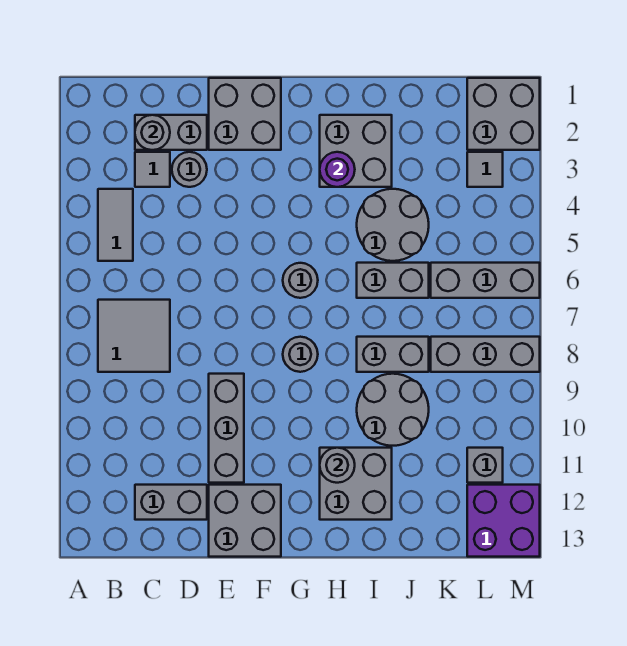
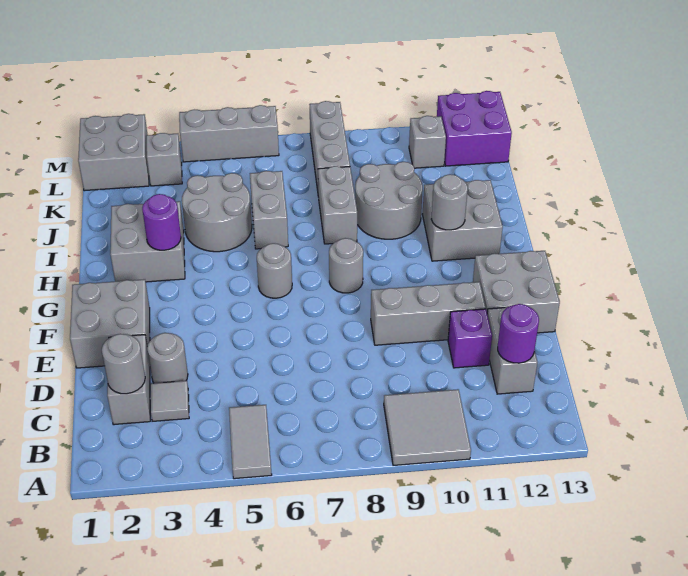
grey tile B4:B5 level 1 -> grey tile A5:B5 level 1
grey tile B7:C8 level 1 -> grey tile A9:B10 level 1
none -> purple round brick C12 level 2
none -> purple brick D11 level 1
grey brick K6:M6 level 1 -> grey brick M4:M6 level 1
grey tile L3 level 1 -> grey brick L3 level 1

